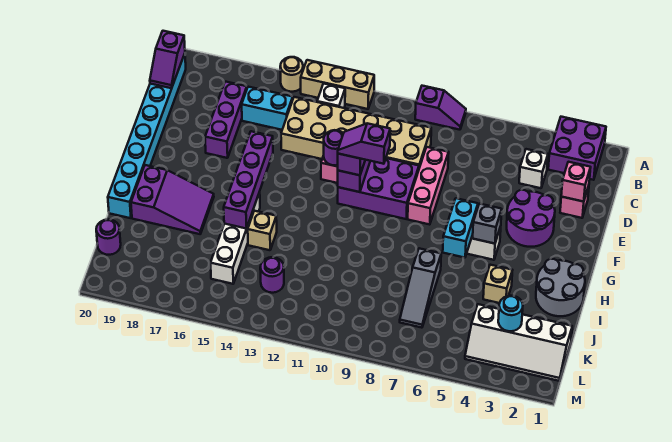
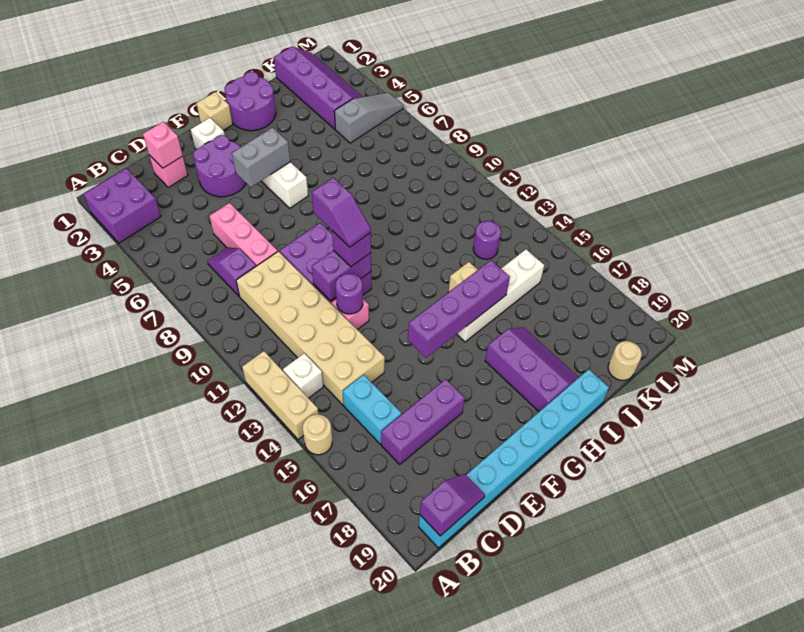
purple slope A8:A9 level 1 top 9 -> purple slope C7:C8 level 1 top 8
white brick C4 level 1 -> white brick F2 level 1
pink brick D8:F8 level 1 -> pink brick D6:D8 level 1
grey brick G5 level 2 -> grey brick F5:G5 level 2
cyan brick G6:H6 level 2 -> none
grey round brick H1:I2 level 1 -> purple round brick H1:I2 level 1
purple slope H17:I19 level 1 top 19 -> purple slope H17:I19 level 1 top H
tan brick I4 level 1 -> tan brick G1 level 1
grey slope I7:K7 level 1 top I -> grey slope K5:M5 level 1 top K
white slope K1:L4 level 1 top K -> purple slope K1:L4 level 1 top K
cyan round brick K3 level 2 -> none
purple round brick K20 level 1 -> tan round brick K20 level 1

